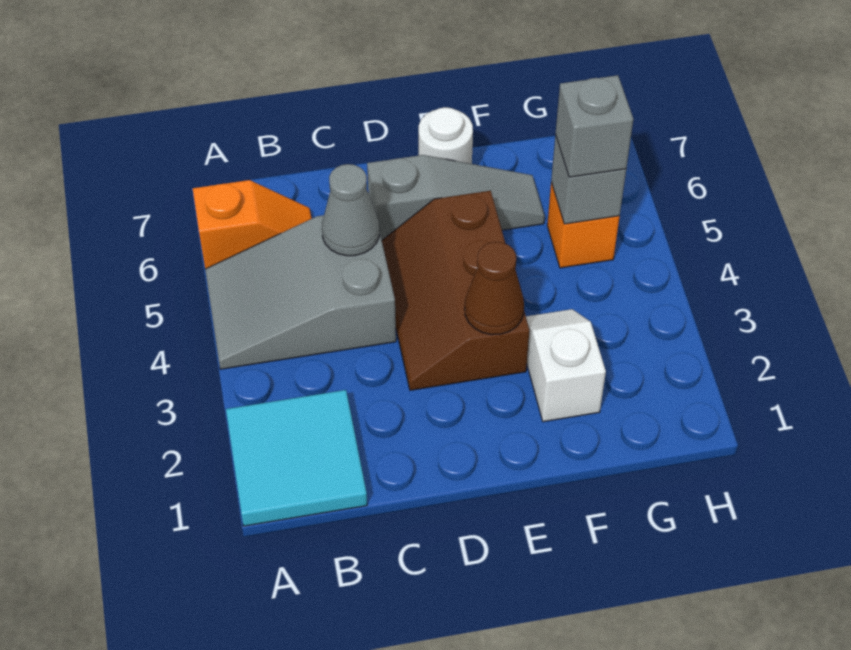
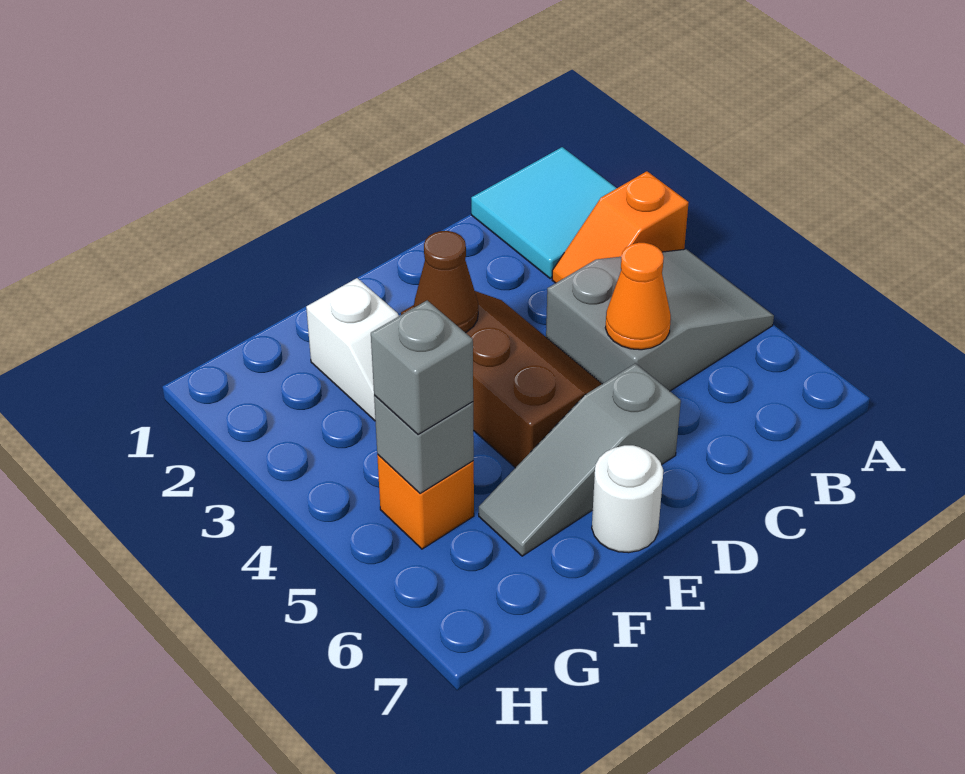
orange slope A6:B6 level 1 top A -> orange slope A3:B3 level 1 top A
grey cone C5 level 2 -> orange cone C5 level 2

